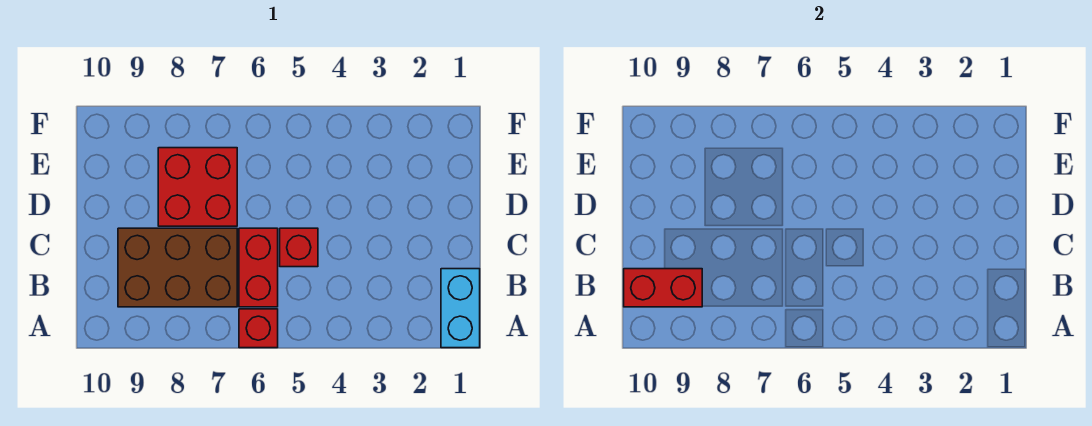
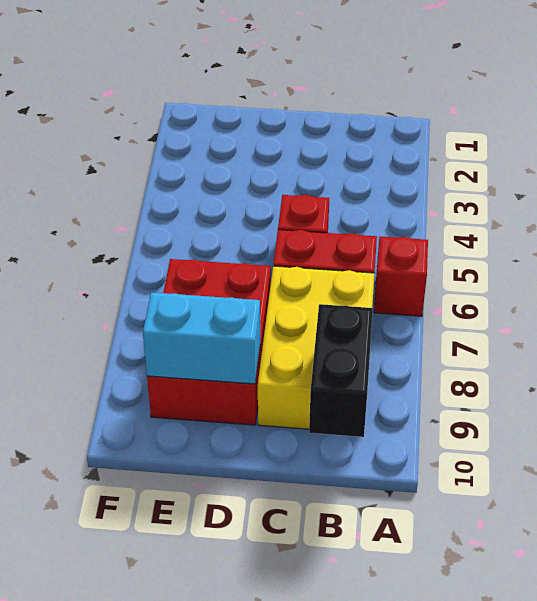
cyan brick A1:B1 level 1 -> cyan brick D9:E9 level 2
brown brick B7:C9 level 1 -> yellow brick B7:C9 level 1
red brick B9:B10 level 2 -> black brick B9:B10 level 2
red brick D7:E8 level 1 -> red brick D7:E9 level 1

